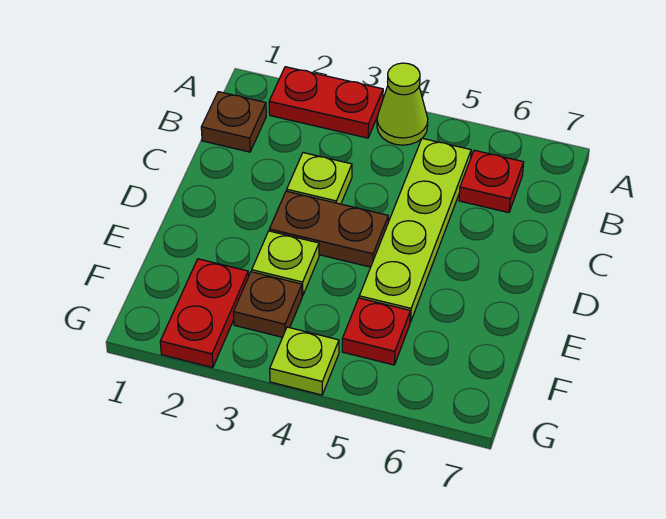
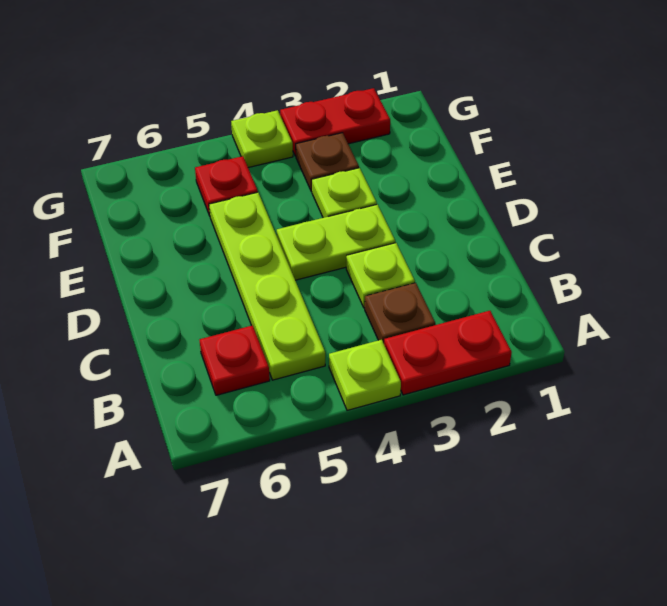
lime cone A4 level 1 -> lime plate A4 level 1
brown plate B1 level 1 -> brown plate B3 level 1
brown plate D3:D4 level 1 -> lime plate D3:D4 level 1
red plate F2:G2 level 1 -> red plate G2:G3 level 1

